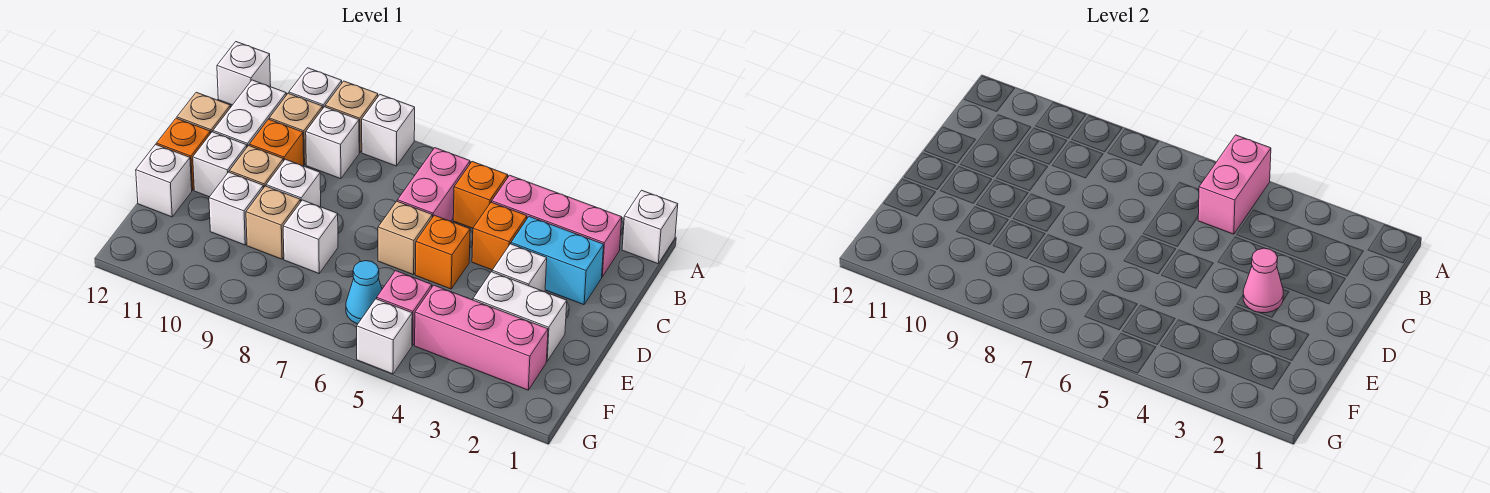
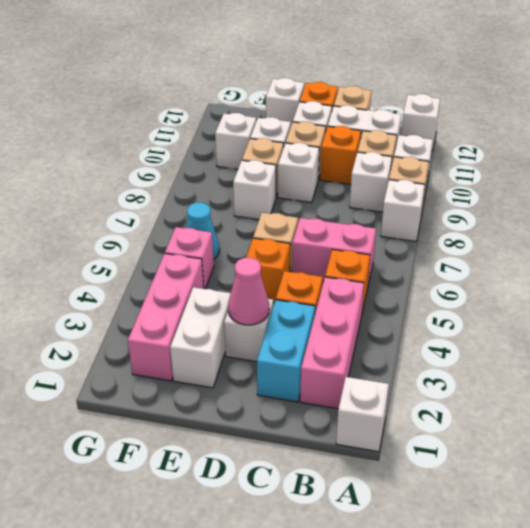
pink brick A5:B5 level 2 -> none
white brick G5 level 1 -> white brick F10 level 1

